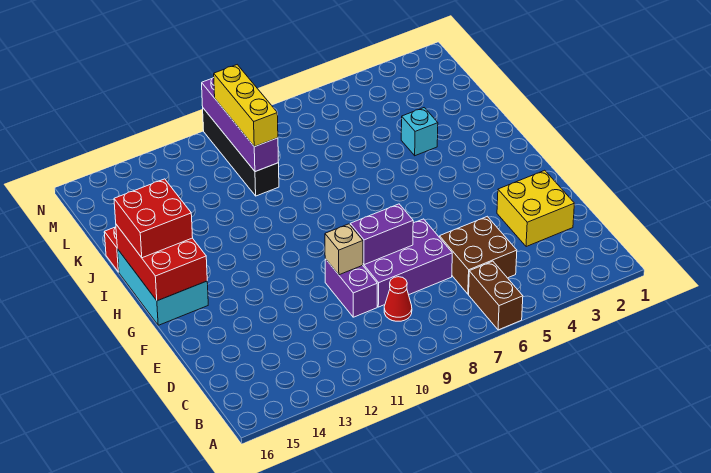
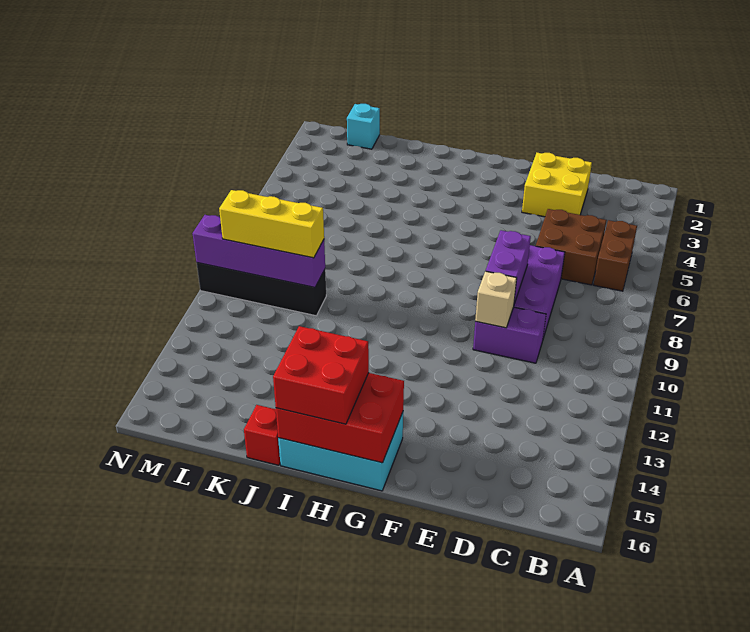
brown brick A6:B6 level 1 -> brown brick B5:B6 level 1
red cone C9 level 1 -> none
cyan brick J4 level 1 -> cyan brick L1 level 1

